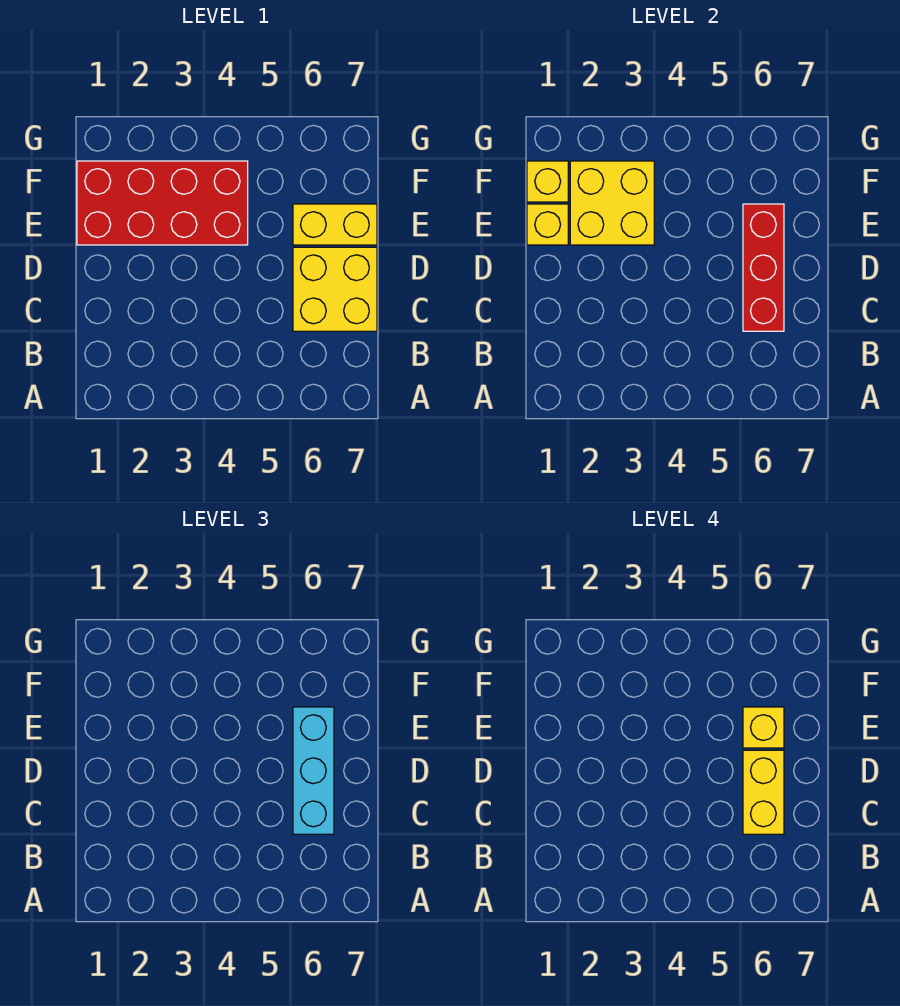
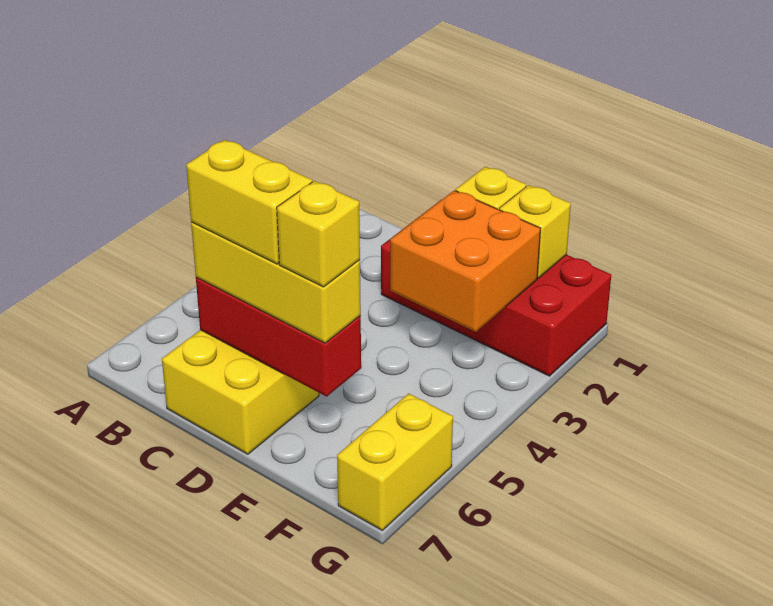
cyan brick C6:E6 level 3 -> yellow brick C6:E6 level 3
red brick E1:F4 level 1 -> red brick D1:G2 level 1
yellow brick E2:F3 level 2 -> orange brick E2:F3 level 2
yellow brick E6:E7 level 1 -> yellow brick G6:G7 level 1

